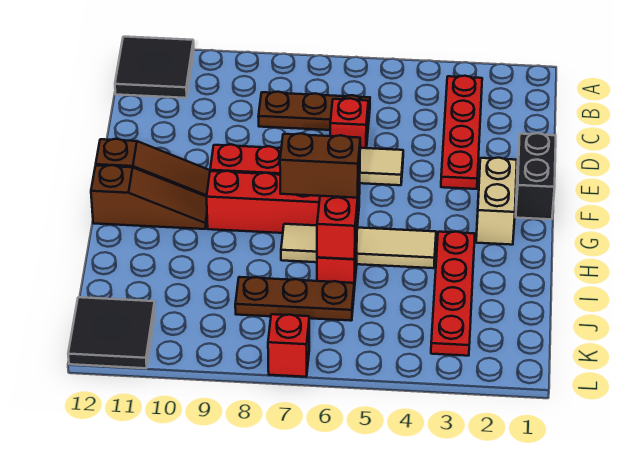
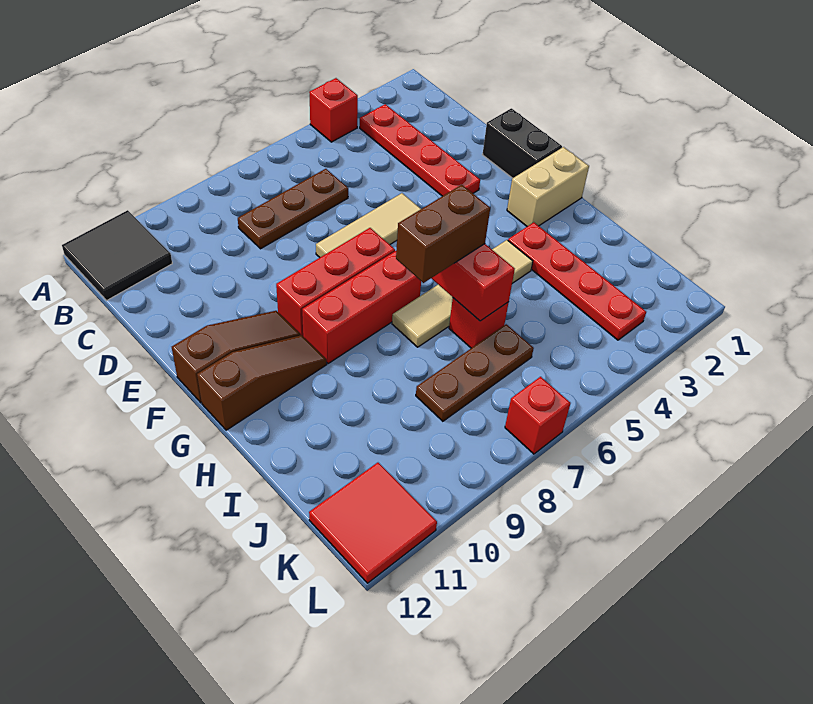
red brick D6 level 1 -> red brick A4 level 1
tan brick F2:G2 level 1 -> tan brick G1:G2 level 1
black tile K11:L12 level 1 -> red tile K11:L12 level 1

